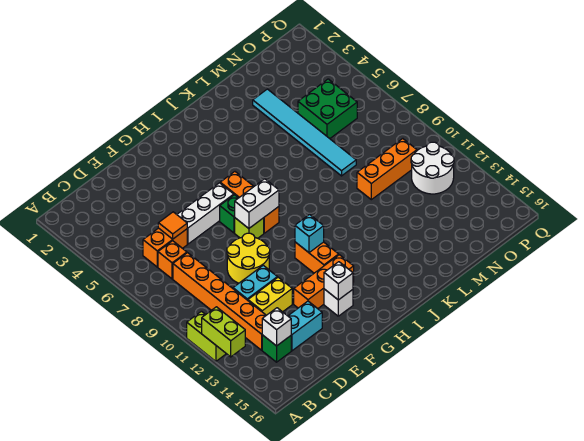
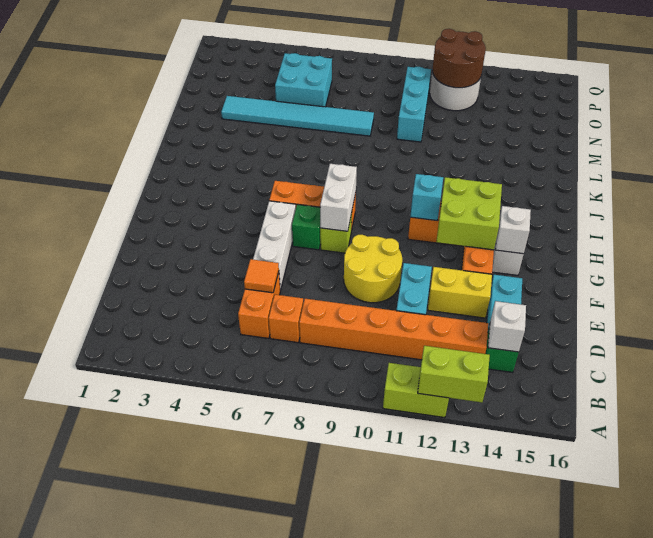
yellow brick D12:E12 level 1 -> yellow brick E12:E13 level 1
none -> lime brick G12:H13 level 2
orange brick M10:O10 level 1 -> cyan brick M10:O10 level 1
green brick N5:O6 level 1 -> cyan brick N5:O6 level 1
none -> brown round brick O11:P12 level 2

